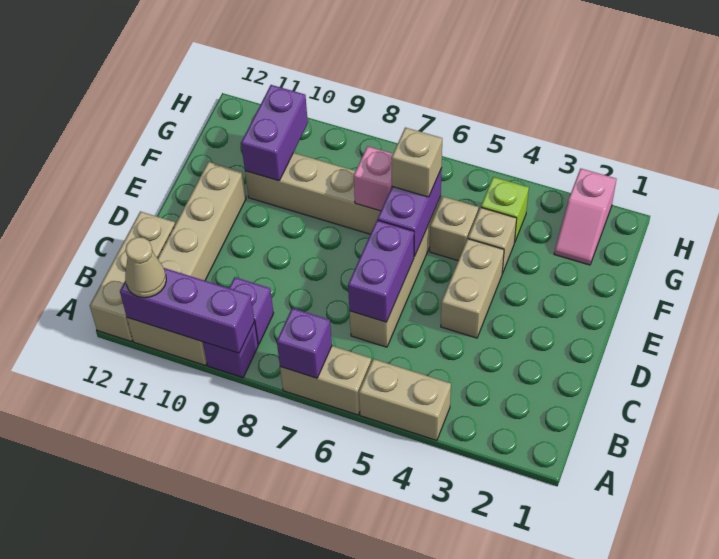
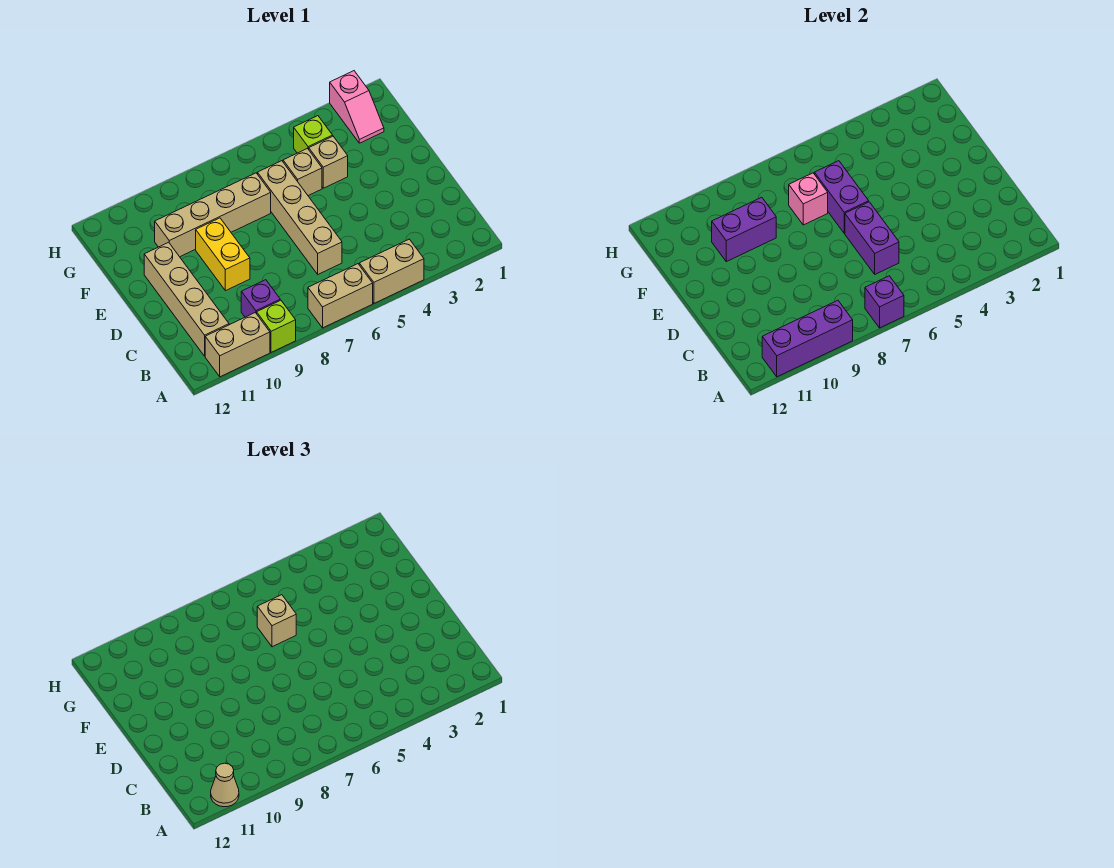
purple brick A9 level 1 -> lime brick A9 level 1
tan brick A12:C12 level 1 -> none
tan brick D4:E4 level 1 -> none
none -> yellow brick D9:E9 level 1
purple brick F10:G10 level 2 -> purple brick F9:F10 level 2

